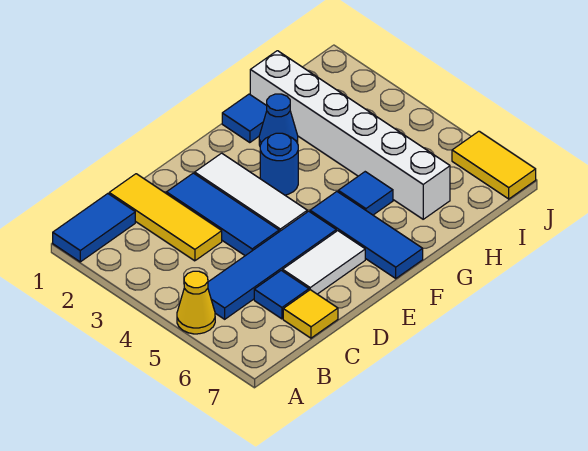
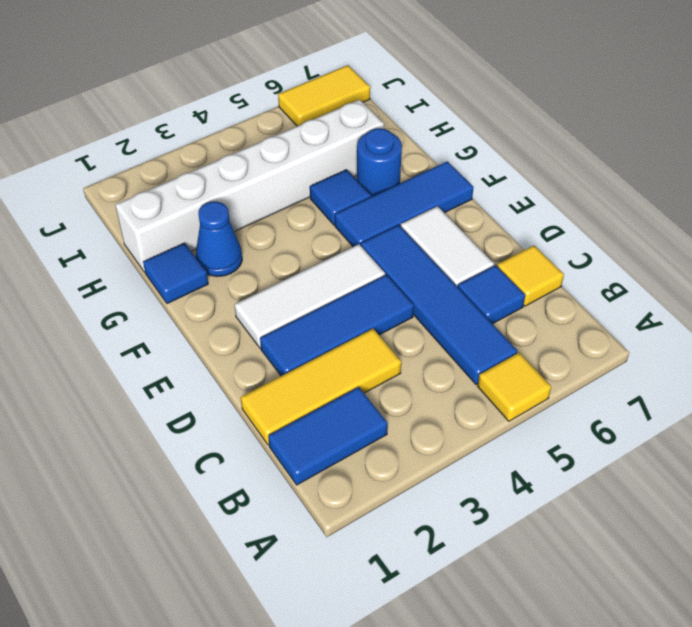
blue tile A1:B1 level 1 -> blue tile B1:B2 level 1
yellow cone A5 level 1 -> yellow tile A5 level 1
blue round brick F3 level 1 -> blue round brick G6 level 1

